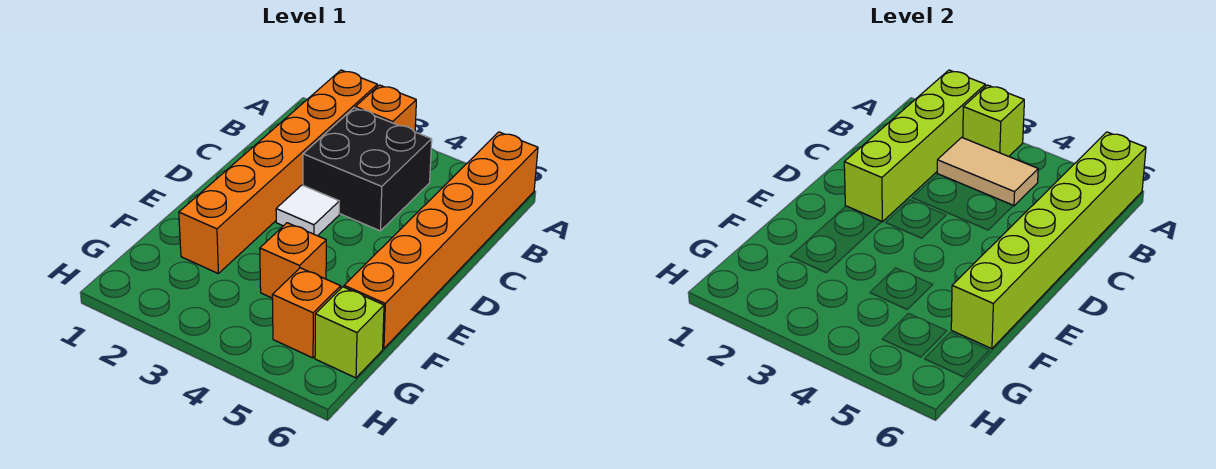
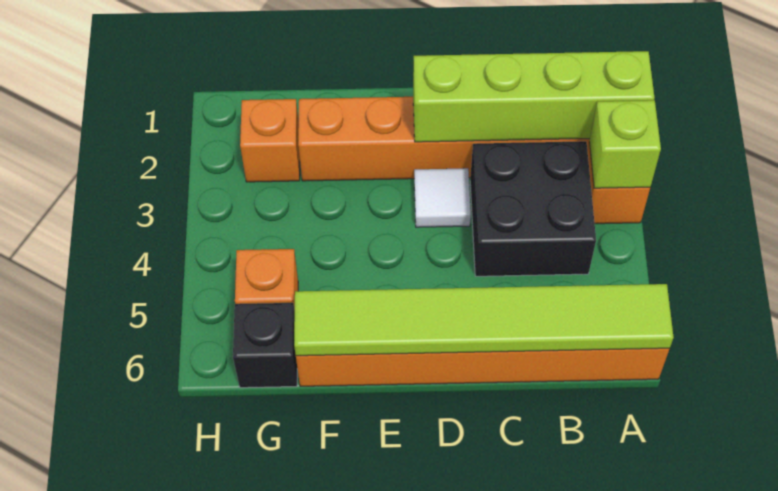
lime brick A6:F6 level 2 -> lime tile A6:F6 level 2
tan tile B3:B4 level 2 -> none
orange brick F4 level 1 -> orange brick G2 level 1
lime brick G6 level 1 -> black brick G6 level 1

